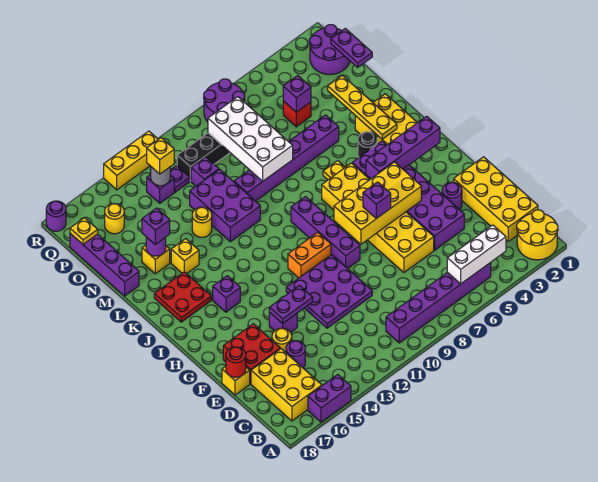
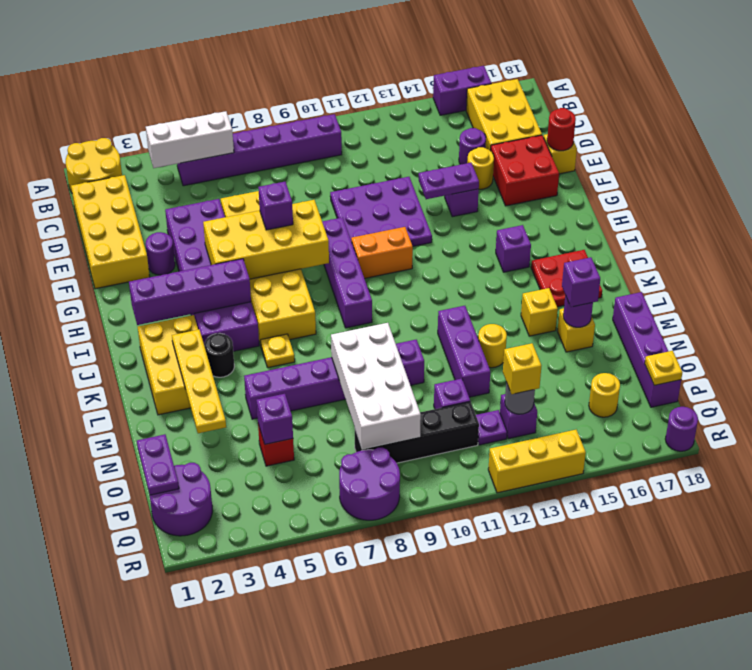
purple brick L11:N12 level 1 -> purple brick L12:N12 level 1

